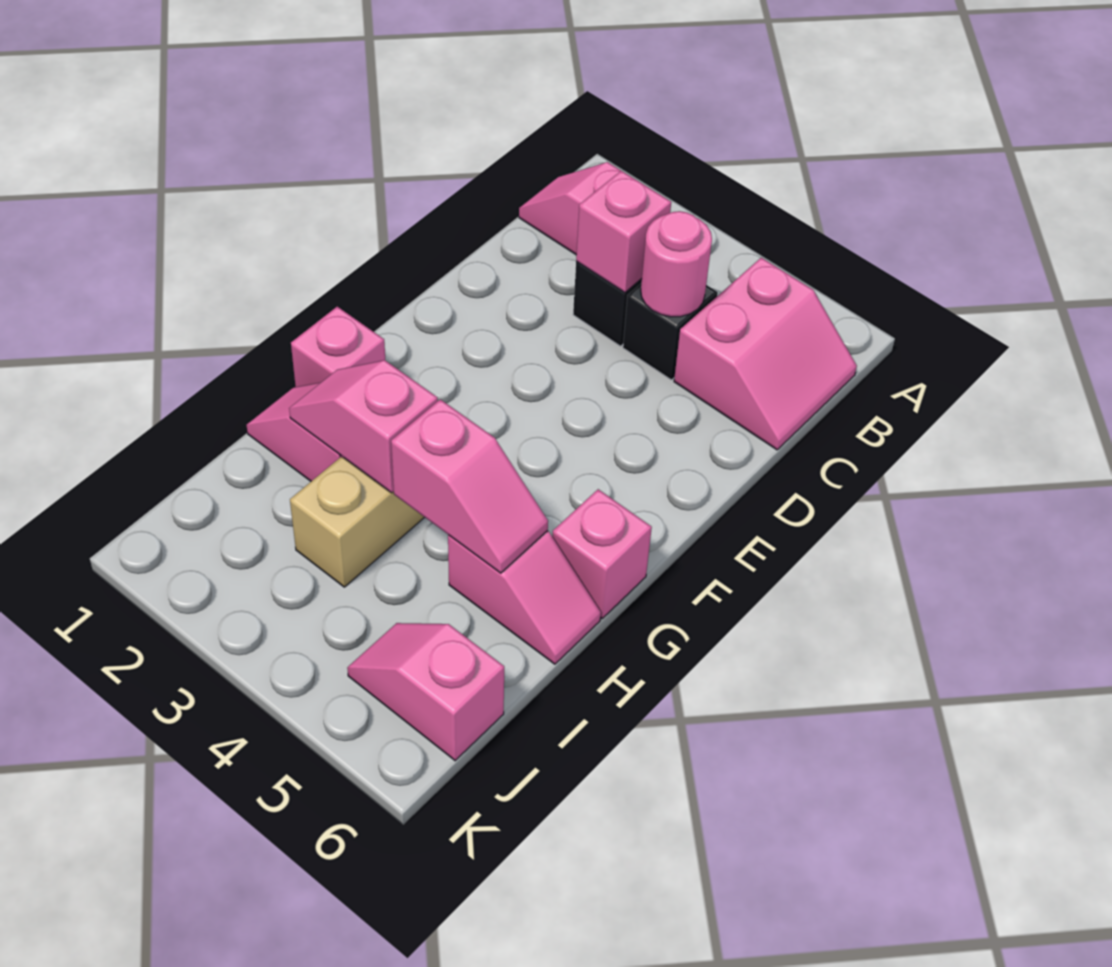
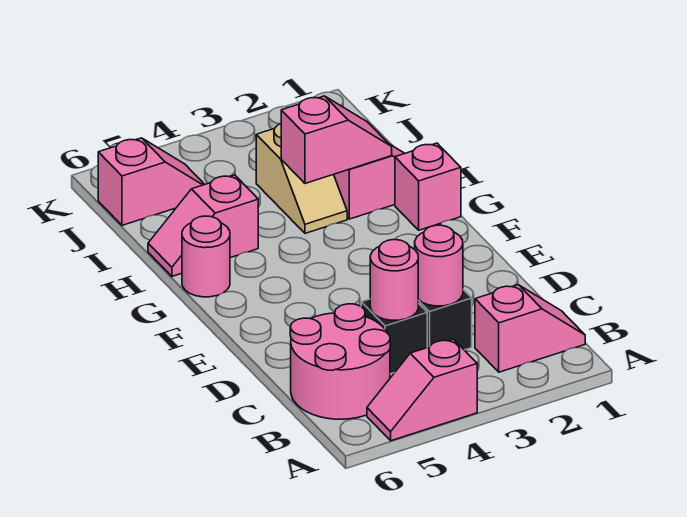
pink slope B5:C6 level 1 top 5 -> pink round brick B5:C6 level 1
pink brick C3 level 2 -> pink round brick C3 level 2
pink brick G6 level 1 -> pink round brick G6 level 1
pink slope H4:H5 level 2 top 4 -> pink slope A4:A5 level 1 top 4

